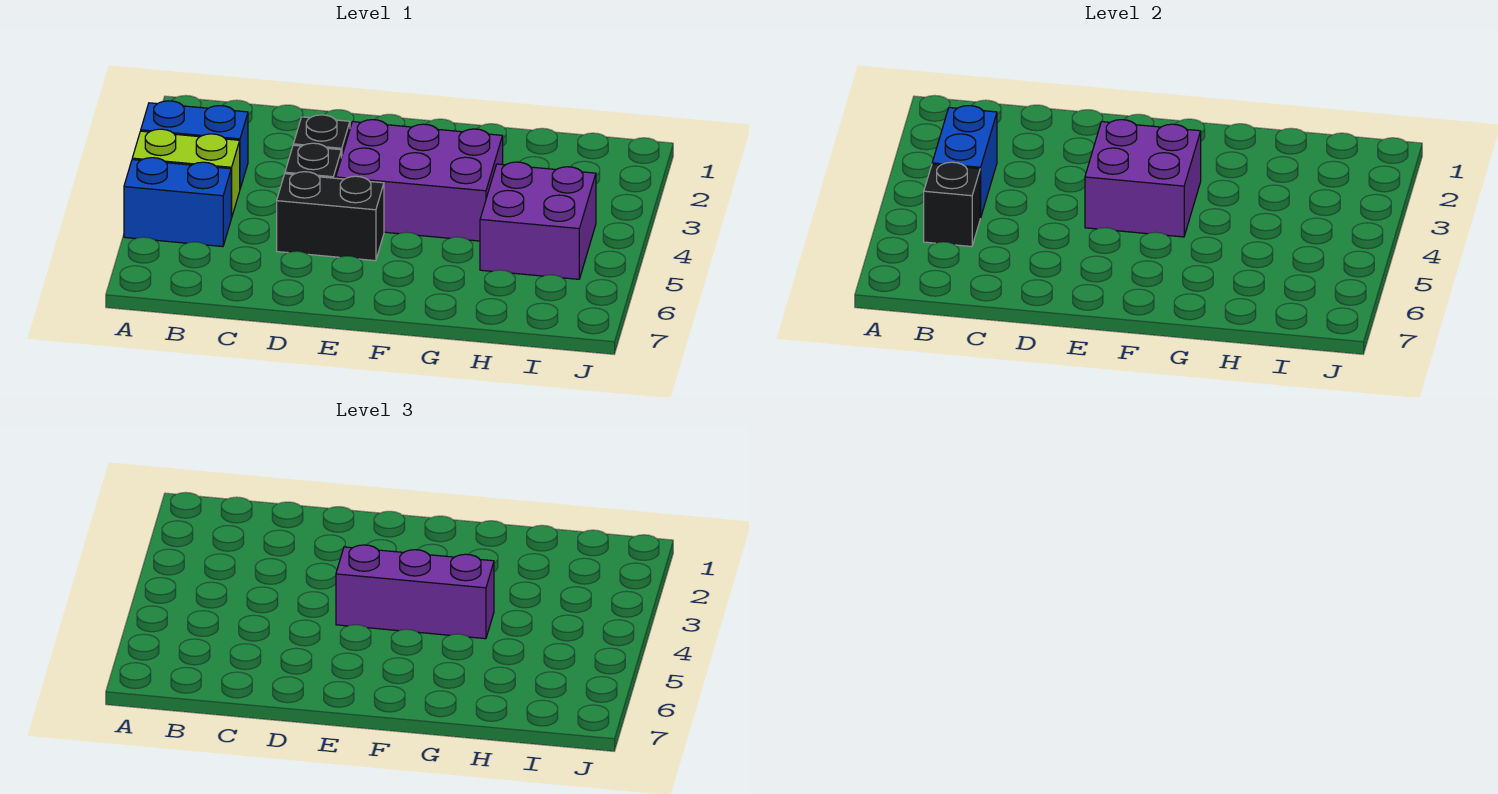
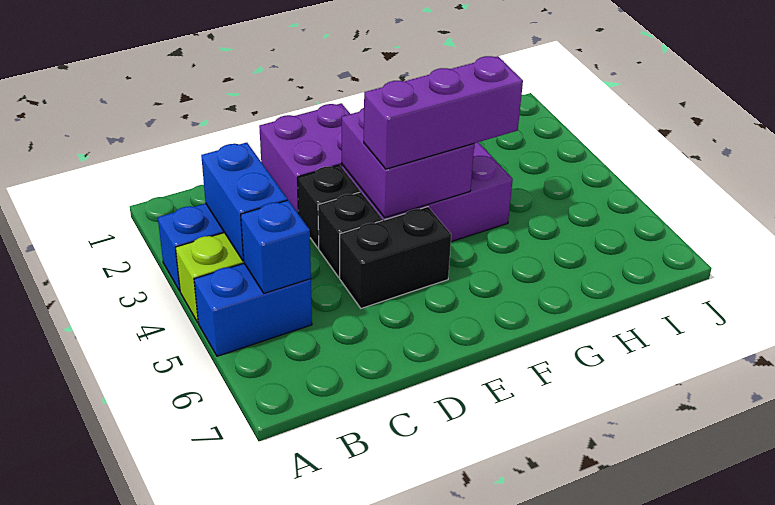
black brick B5 level 2 -> blue brick B5 level 2
purple brick H4:I5 level 1 -> purple brick D1:E2 level 1

